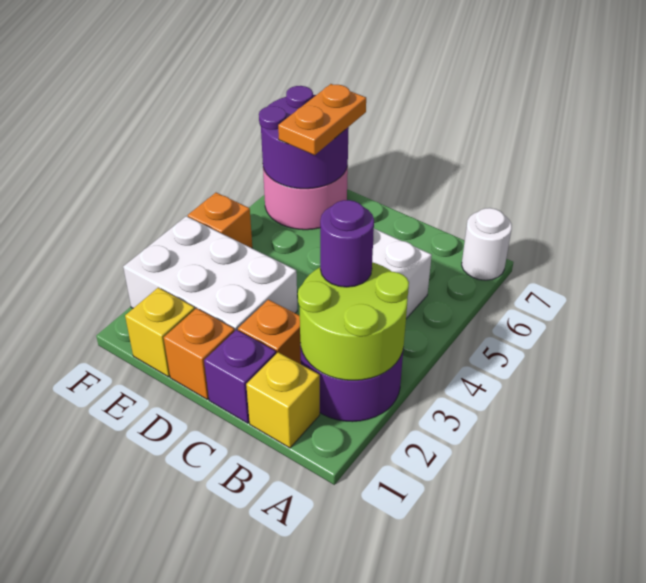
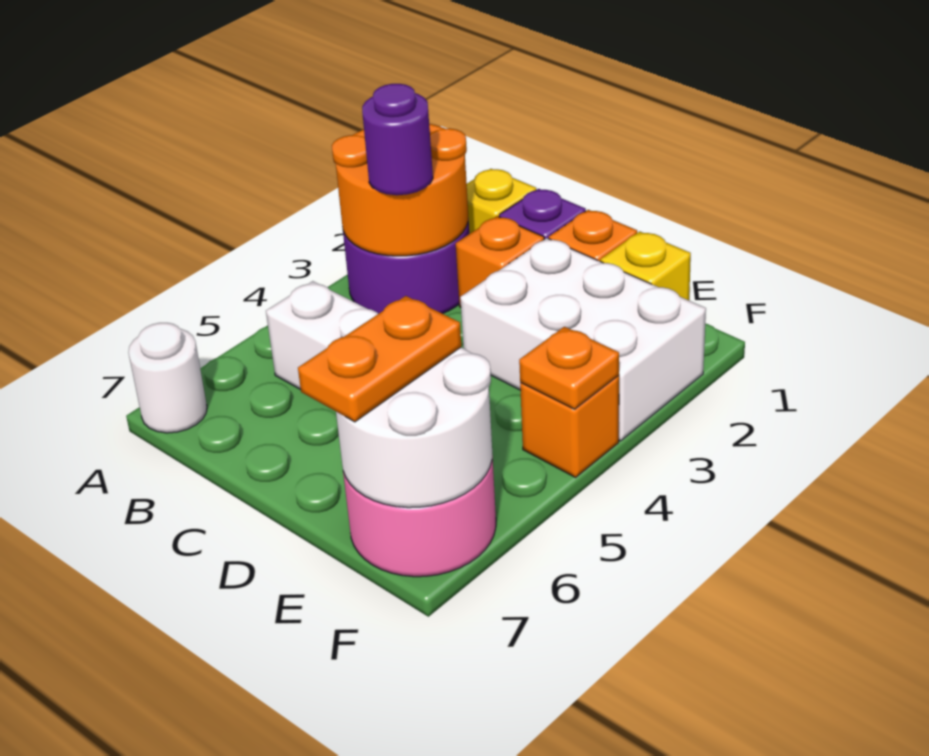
lime round brick A2:B3 level 2 -> orange round brick A2:B3 level 2
purple round brick E6:F7 level 2 -> white round brick E6:F7 level 2
none -> orange plate F4 level 2

